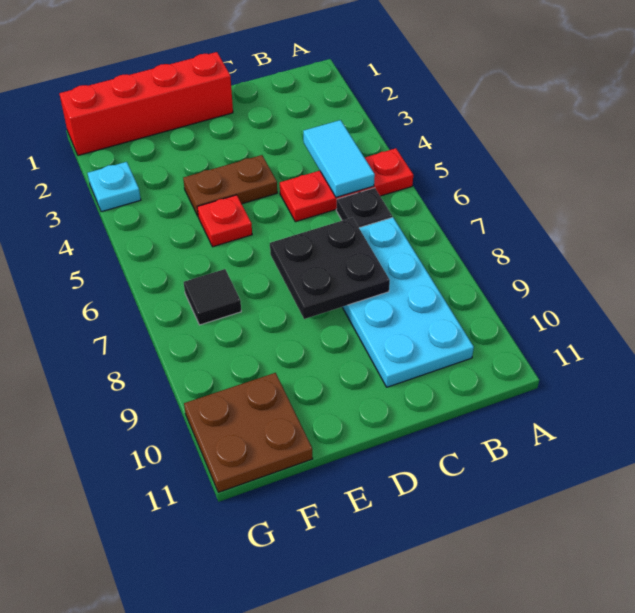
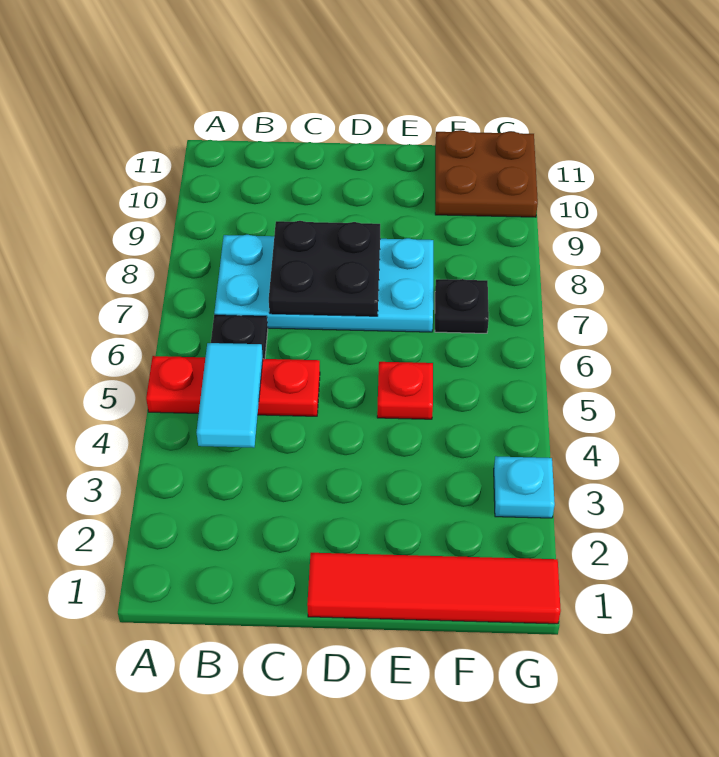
cyan plate B7:C10 level 1 -> cyan plate B7:E8 level 1
red brick D1:G1 level 1 -> red tile D1:G1 level 1
brown plate D4:E4 level 1 -> none
black tile F7 level 1 -> black plate F7 level 1

